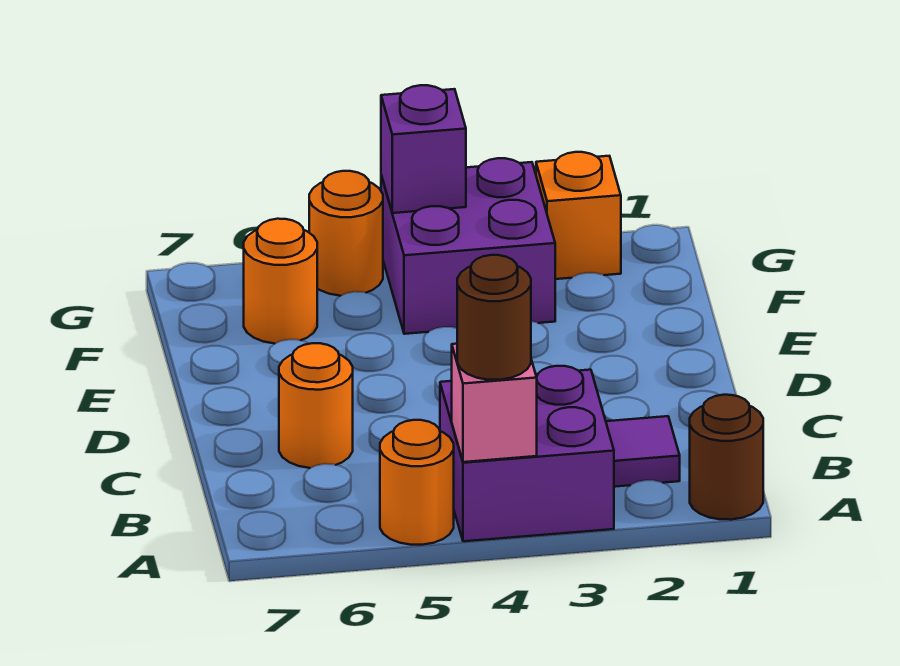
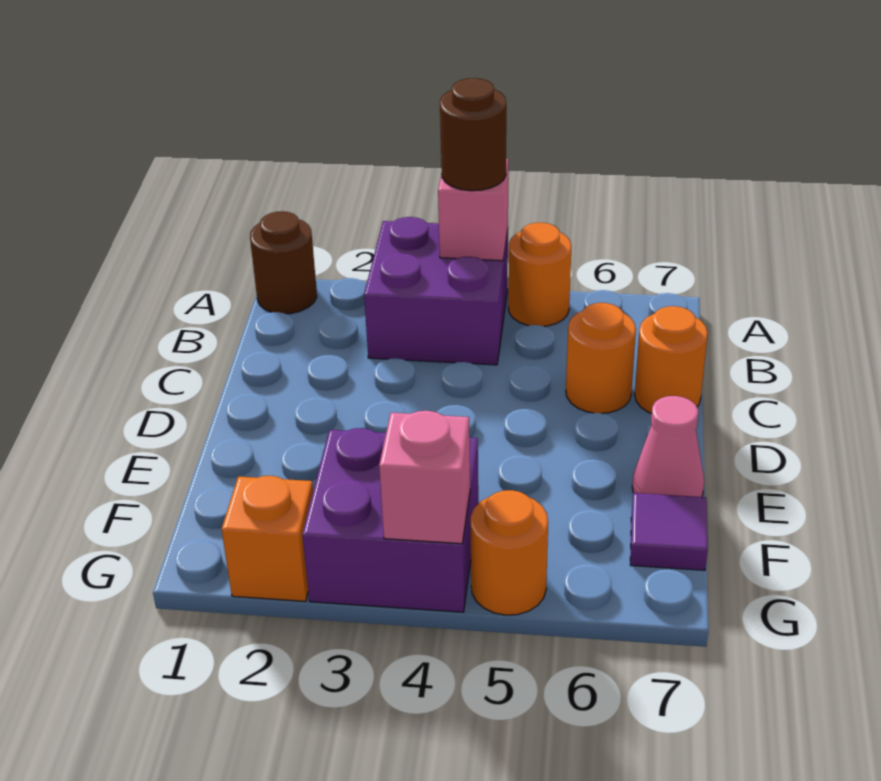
purple tile B2 level 1 -> purple tile F7 level 1
none -> pink cone E7 level 1
orange round brick F6 level 1 -> orange round brick C7 level 1
purple brick G4 level 2 -> pink brick G4 level 2

